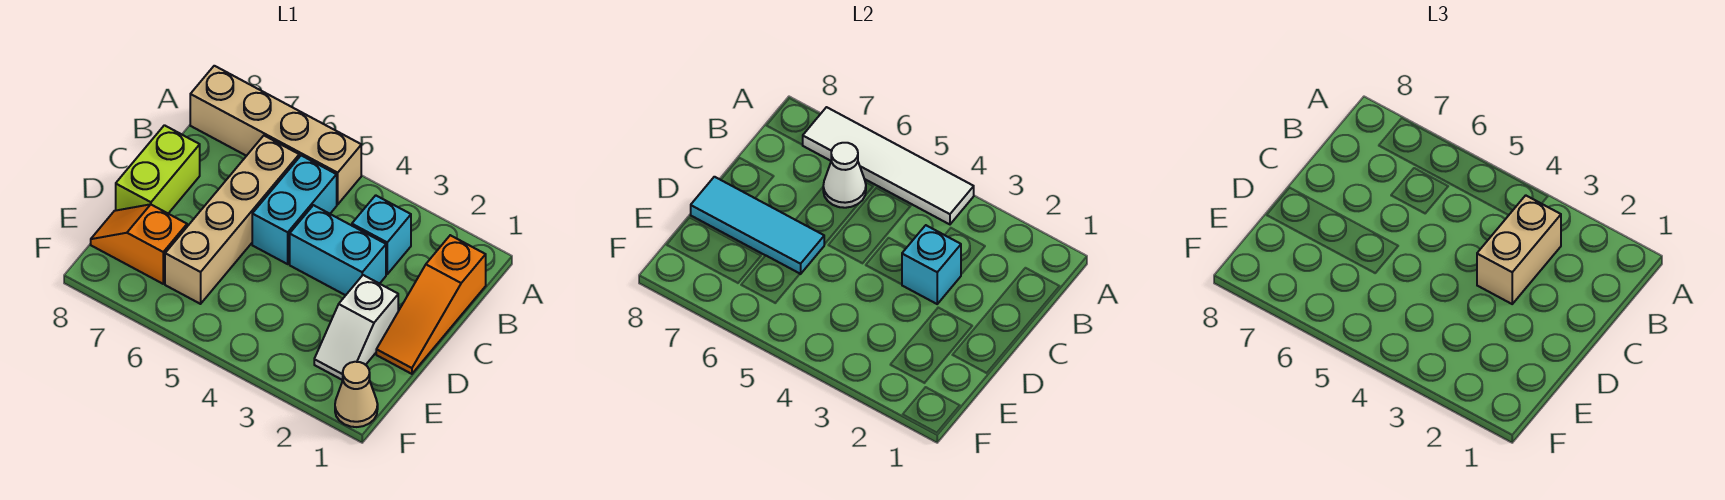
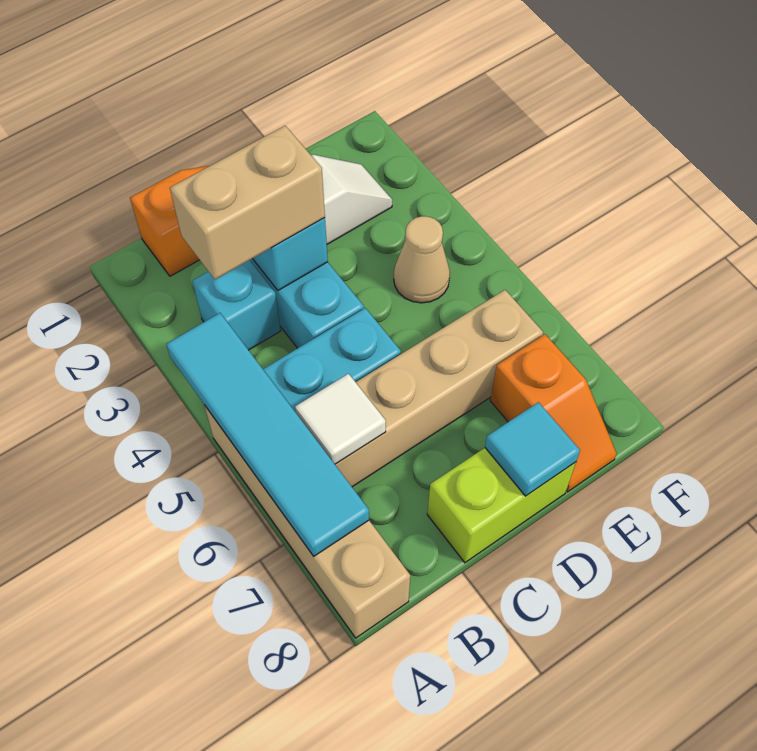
white tile A4:A7 level 2 -> cyan tile A4:A7 level 2
white cone B6 level 2 -> white tile B6 level 2
cyan tile D6:D8 level 2 -> cyan tile D8 level 2
tan cone F1 level 1 -> tan cone E4 level 1

